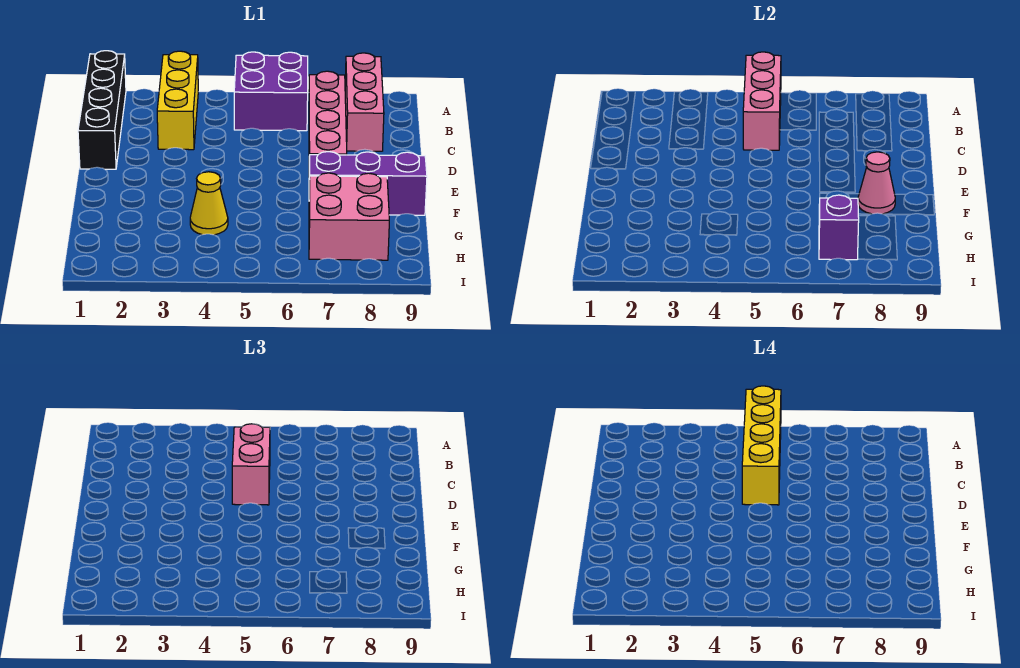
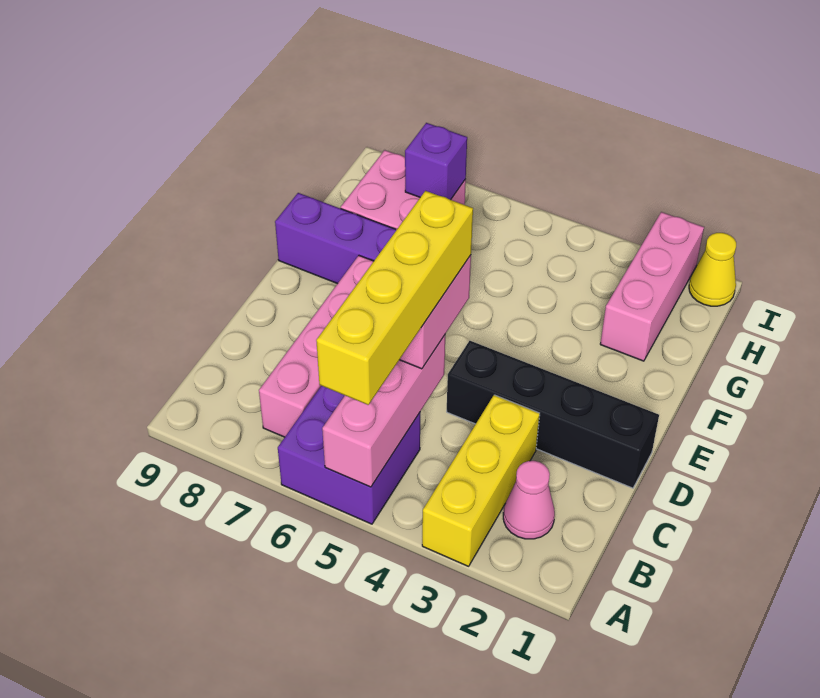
black brick A1:D1 level 1 -> black brick D1:D4 level 1
pink brick A8:C8 level 1 -> pink brick G2:I2 level 1
pink cone F8 level 2 -> pink cone B2 level 1
yellow cone G4 level 1 -> yellow cone I1 level 1

